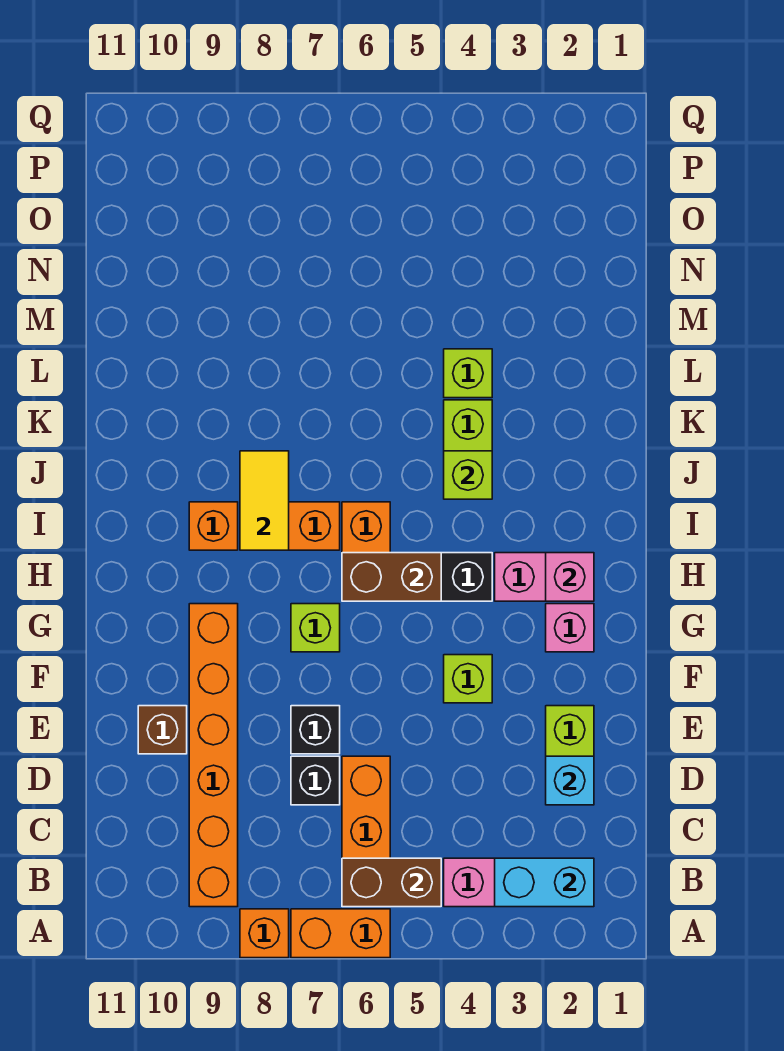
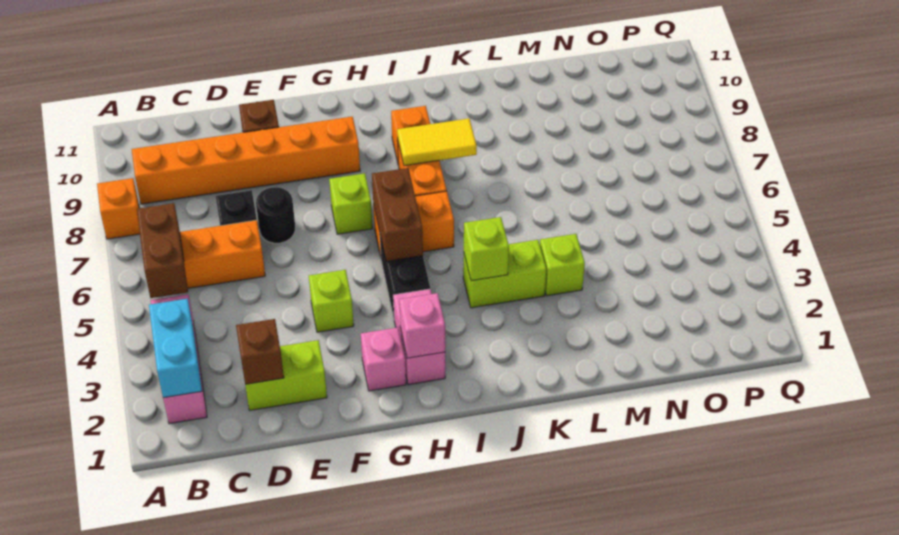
orange brick A6:A7 level 1 -> none
cyan brick D2 level 2 -> brown brick D2 level 2
black brick E7 level 1 -> black round brick E7 level 1

